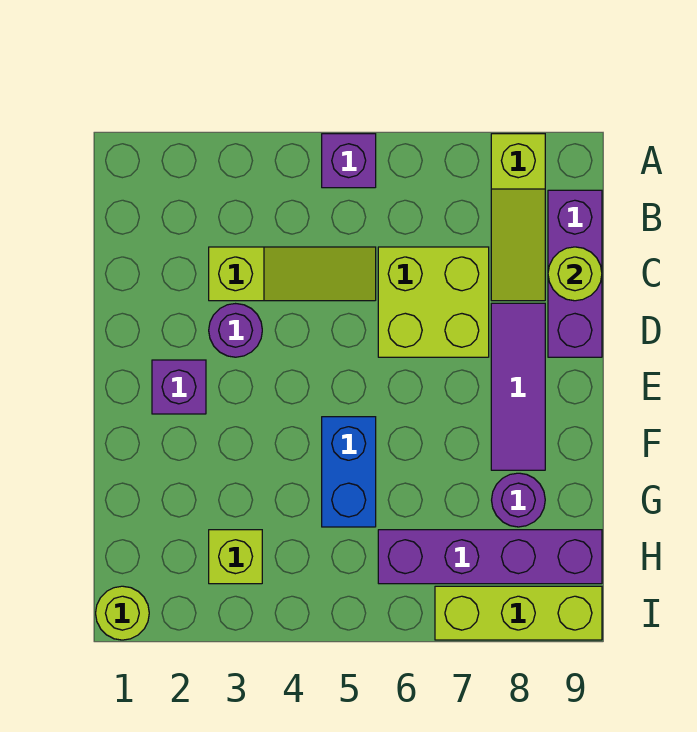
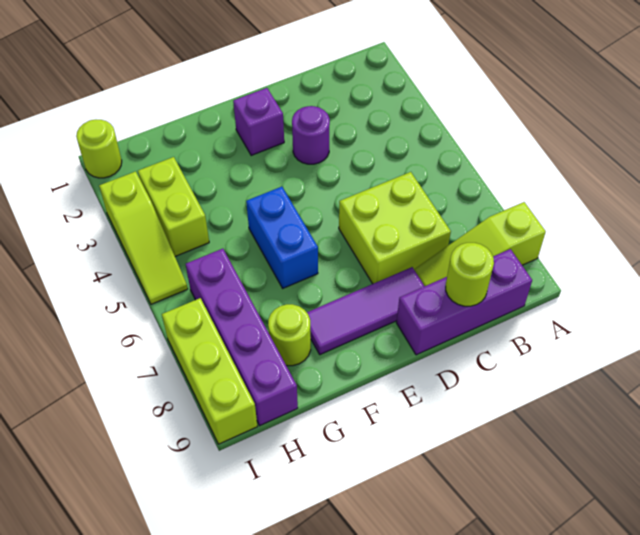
purple brick A5 level 1 -> none
lime slope C3:C5 level 1 top 3 -> lime slope I3:I5 level 1 top 3
blue brick F5:G5 level 1 -> blue brick F5:F6 level 1
purple round brick G8 level 1 -> lime round brick G8 level 1
lime brick H3 level 1 -> lime brick H3:H4 level 1

